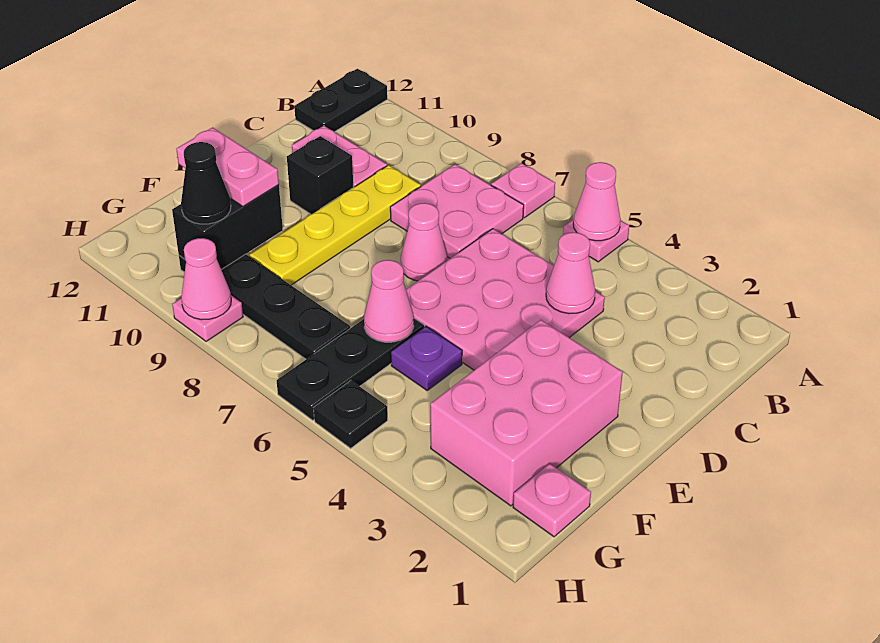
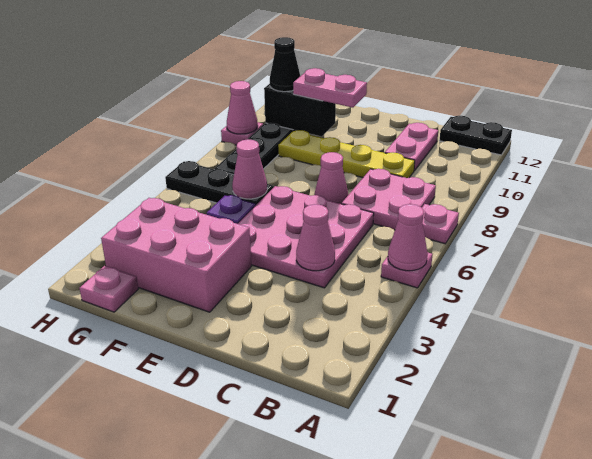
black brick D10 level 1 -> none
pink plate F10:F11 level 3 -> pink plate E10:F10 level 3
black plate H5 level 1 -> none

